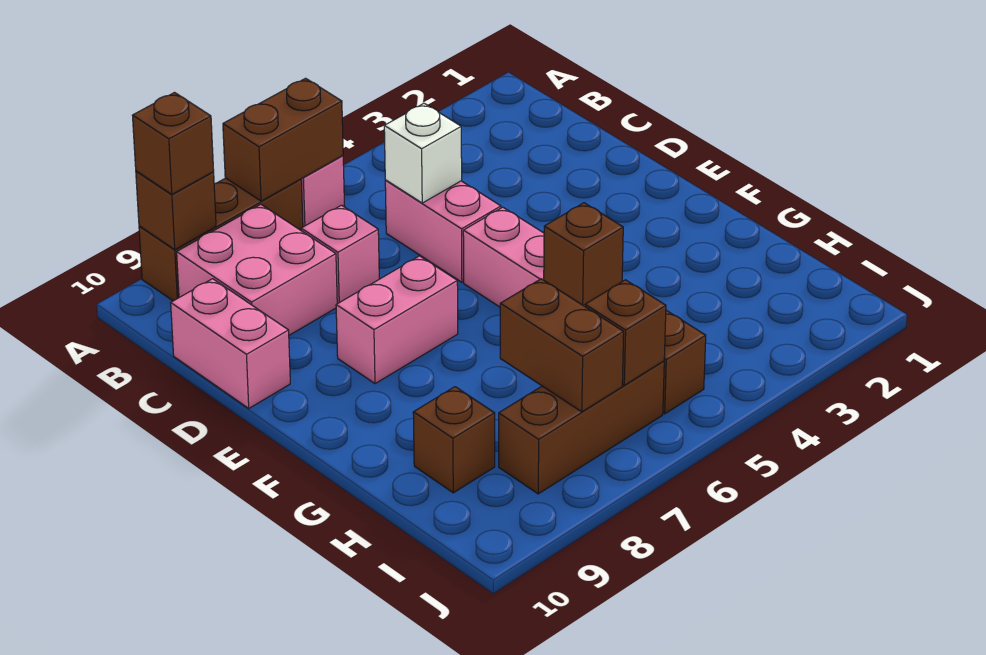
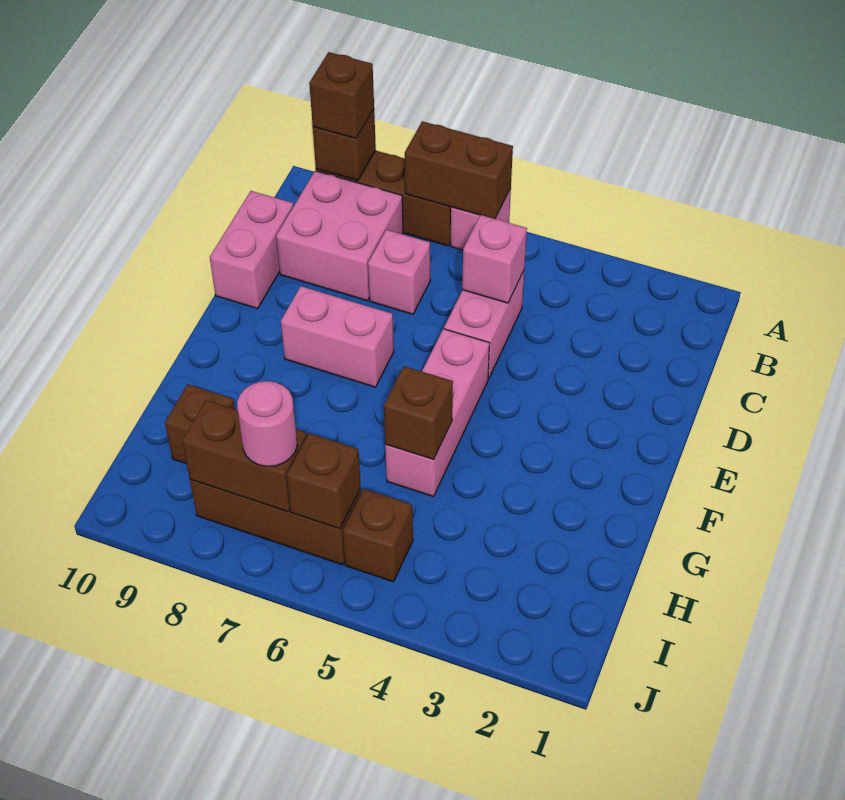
white brick C5 level 2 -> pink brick C5 level 2
brown brick H7:I7 level 2 -> brown brick I7:I8 level 2
none -> pink round brick I7 level 3

